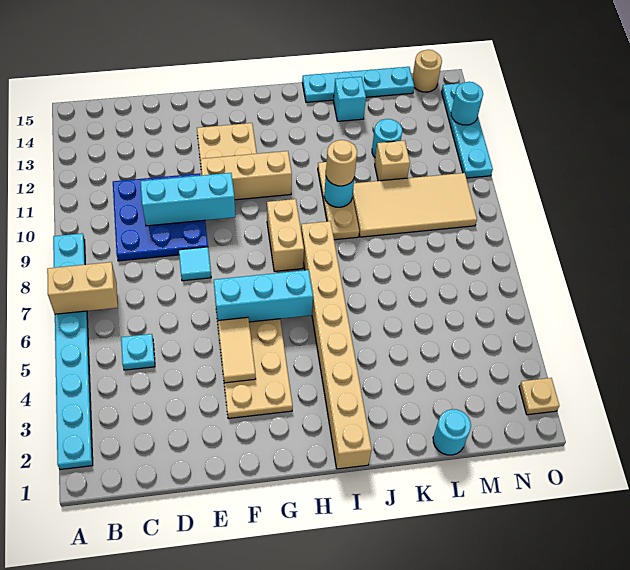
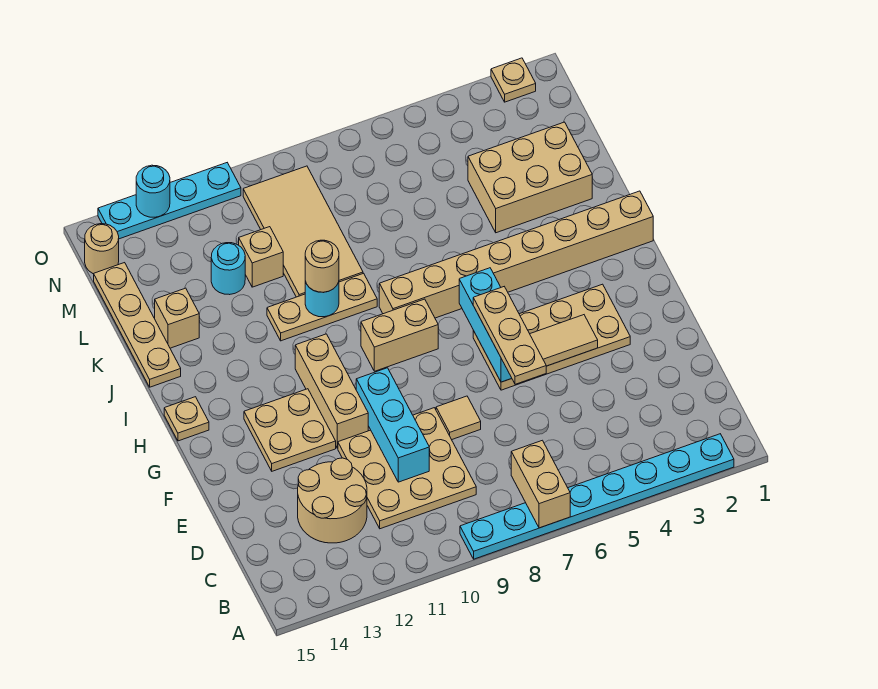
cyan plate C5 level 1 -> none
blue plate C9:E11 level 1 -> tan plate C9:E11 level 1
none -> tan round brick C12:D13 level 1
none -> tan plate E6:G6 level 3
cyan tile E8 level 1 -> tan tile E8 level 1
none -> tan plate H15 level 1
cyan plate J15:M15 level 1 -> tan plate J15:M15 level 1
none -> tan brick K2:L4 level 1
cyan brick K14 level 1 -> tan brick K14 level 1
cyan round brick L1 level 1 -> none

